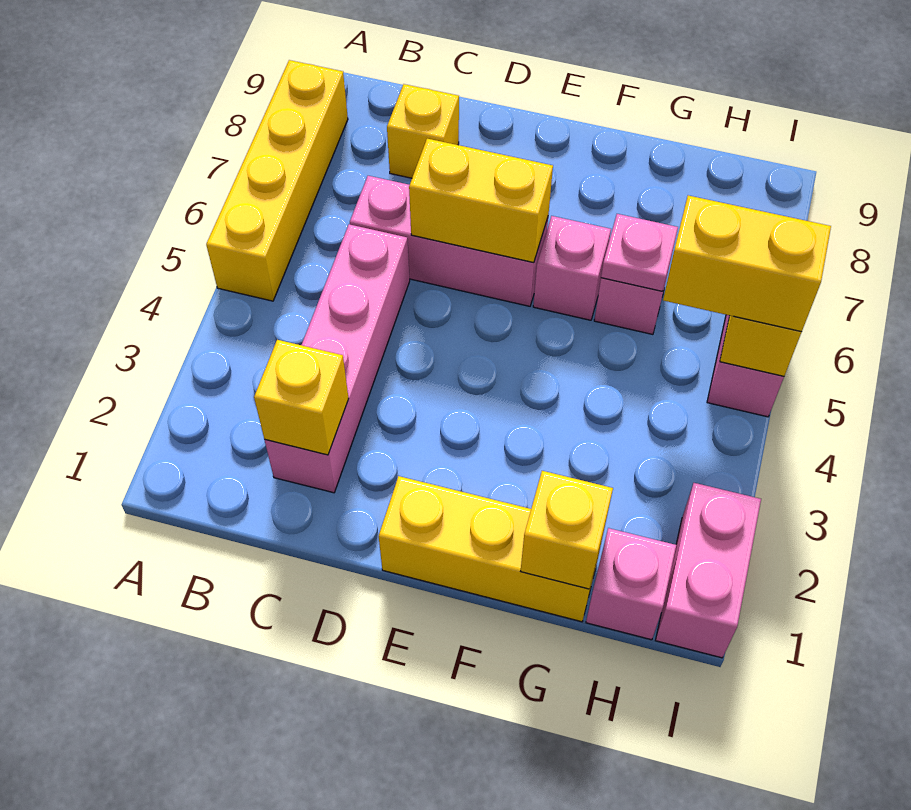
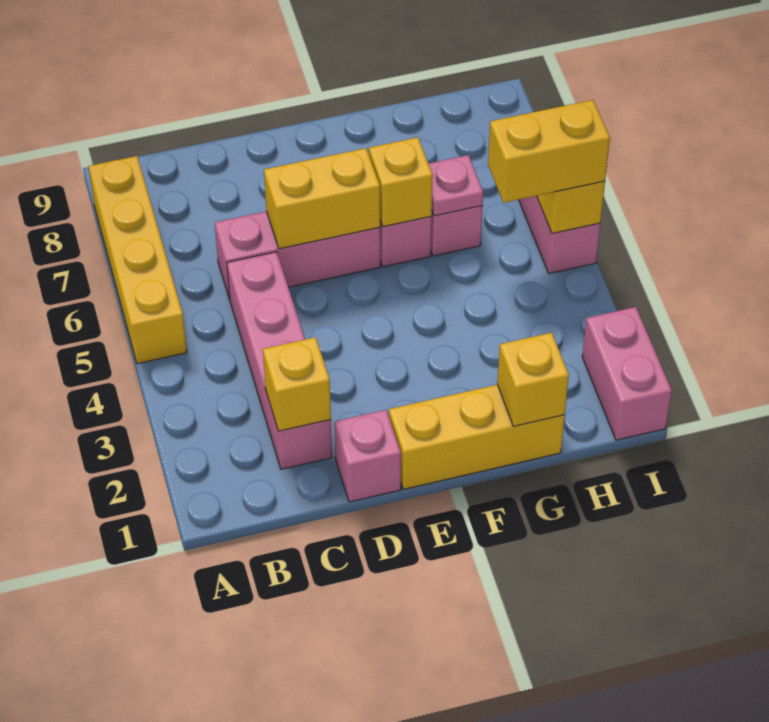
yellow brick C8 level 1 -> yellow brick F6 level 2
pink brick H1 level 1 -> pink brick D1 level 1

